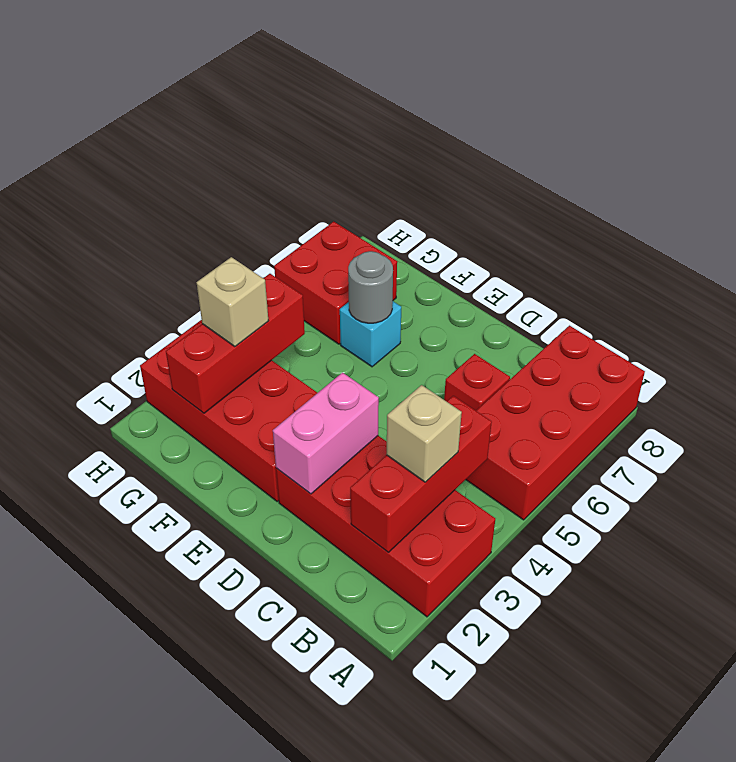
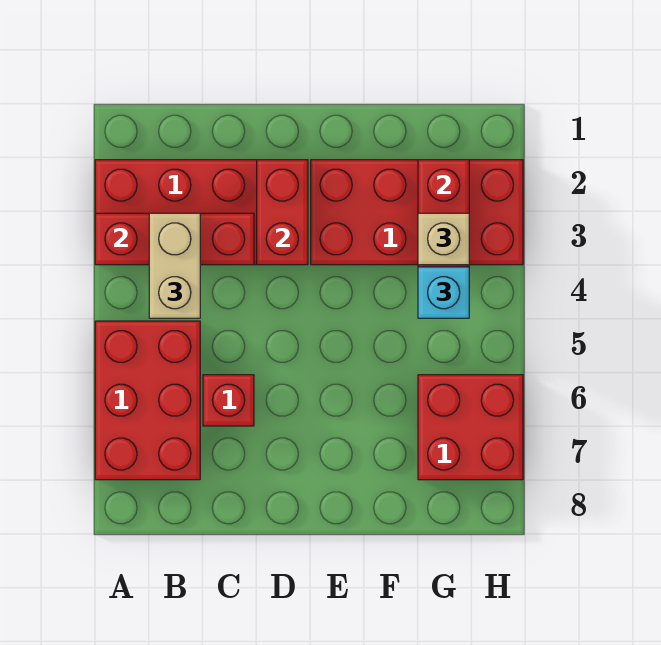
red brick A5:B8 level 1 -> red brick A5:B7 level 1
red brick B2:B4 level 2 -> red brick A3:C3 level 2
tan brick B3 level 3 -> tan brick B3:B4 level 3
pink brick D2:D3 level 2 -> red brick D2:D3 level 2
cyan brick F6 level 1 -> cyan brick G4 level 3
grey round brick F6 level 2 -> none

